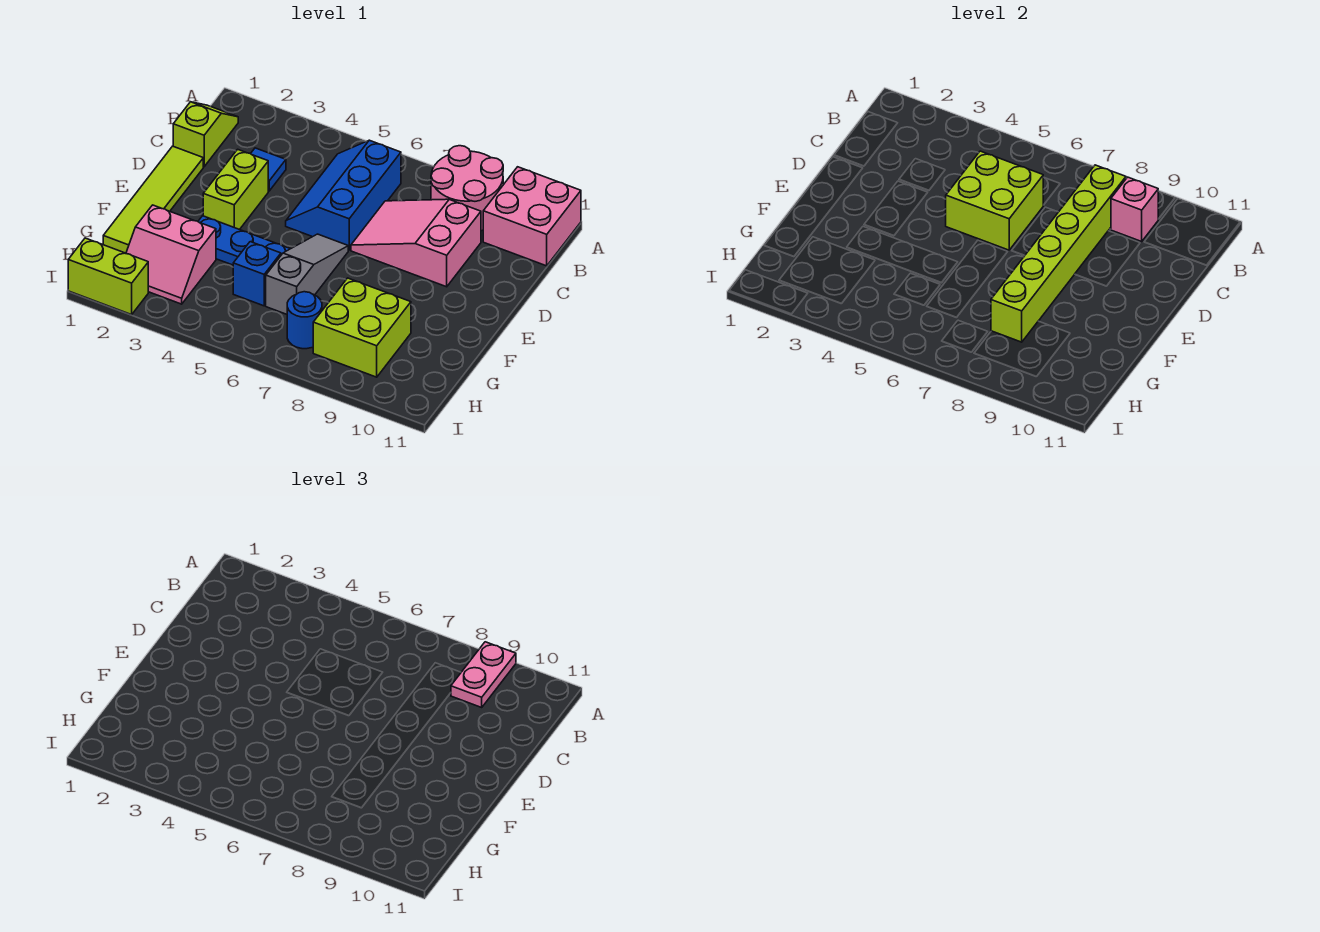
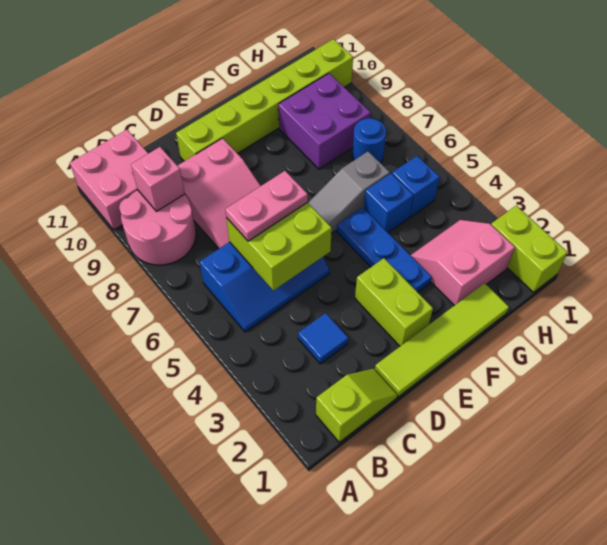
pink plate A9:B9 level 3 -> pink plate C6:D6 level 3
lime slope B1:C1 level 1 top C -> lime slope B1:C1 level 1 top B
lime brick B8:G8 level 2 -> lime brick D10:I10 level 1
lime brick D3:E3 level 1 -> lime brick E2:E3 level 1
pink slope G2:H3 level 1 top G -> pink slope G2:H3 level 1 top 2
lime brick G8:H9 level 1 -> purple brick G8:H9 level 1
none -> blue brick H5 level 1

